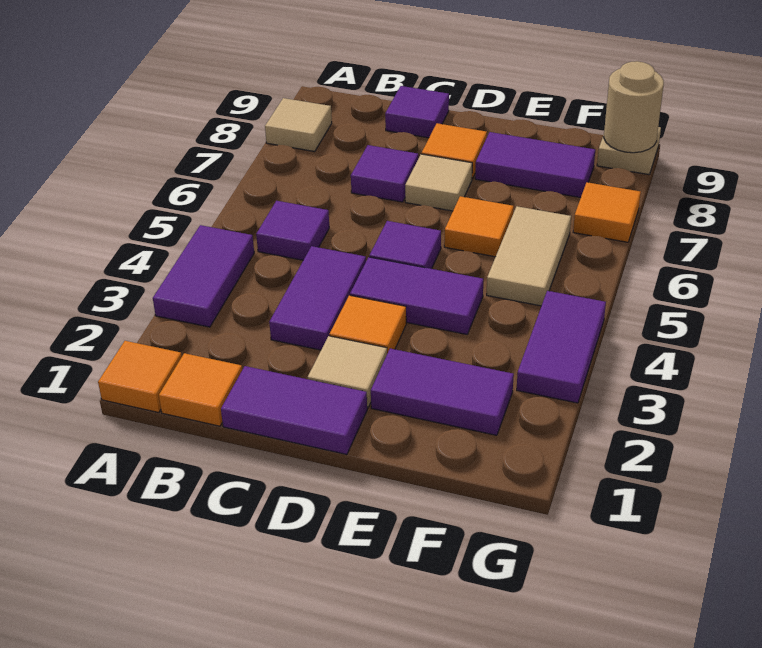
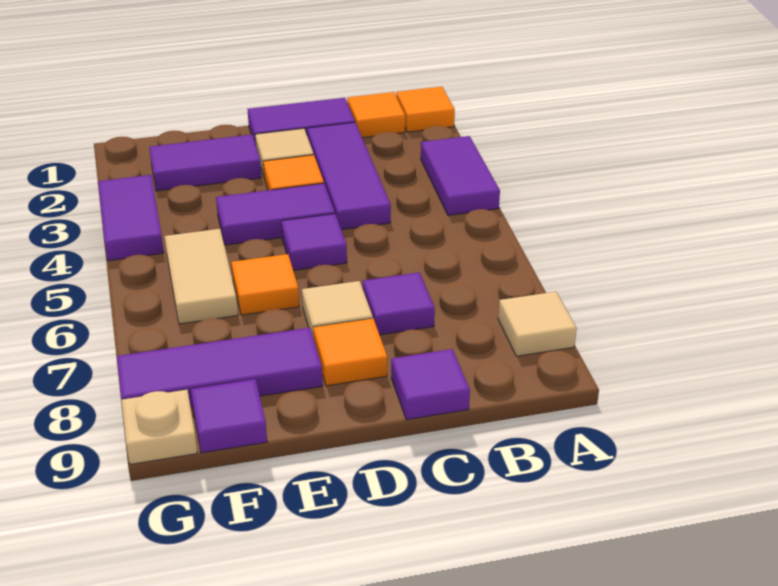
purple tile B5 level 1 -> purple tile F9 level 1
purple tile C3:C4 level 1 -> purple tile C2:C4 level 1
purple tile E8:F8 level 1 -> purple tile E8:G8 level 1
orange tile G7 level 1 -> none
tan round brick G9 level 2 -> none

